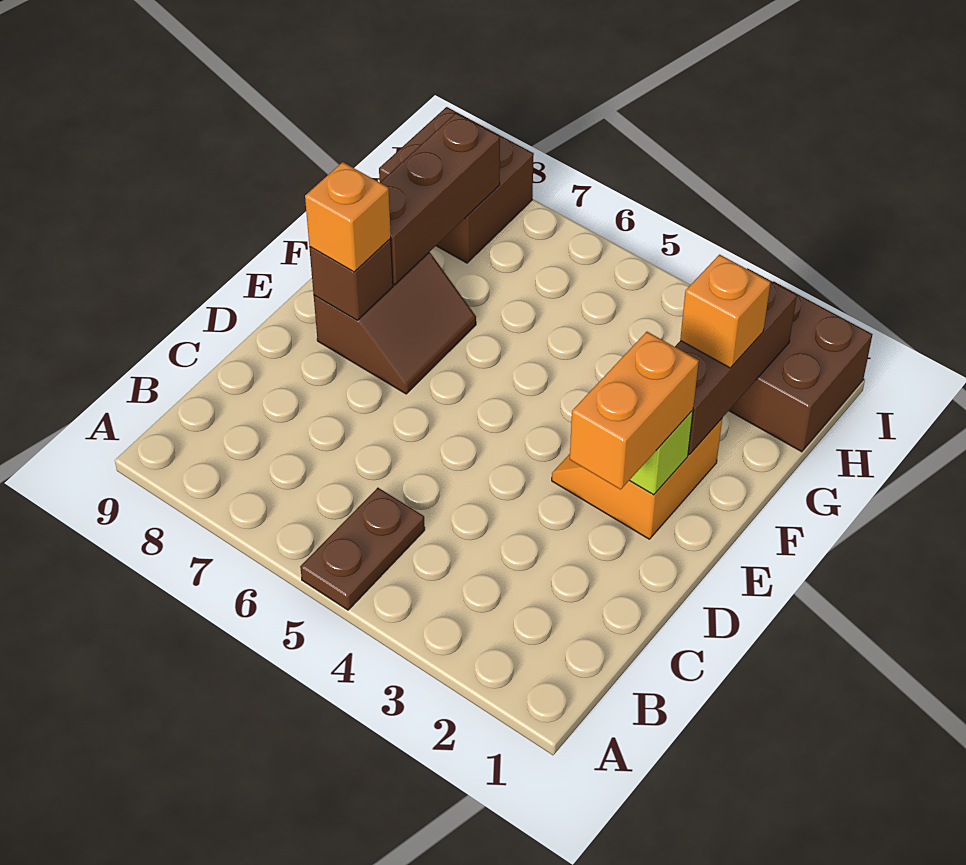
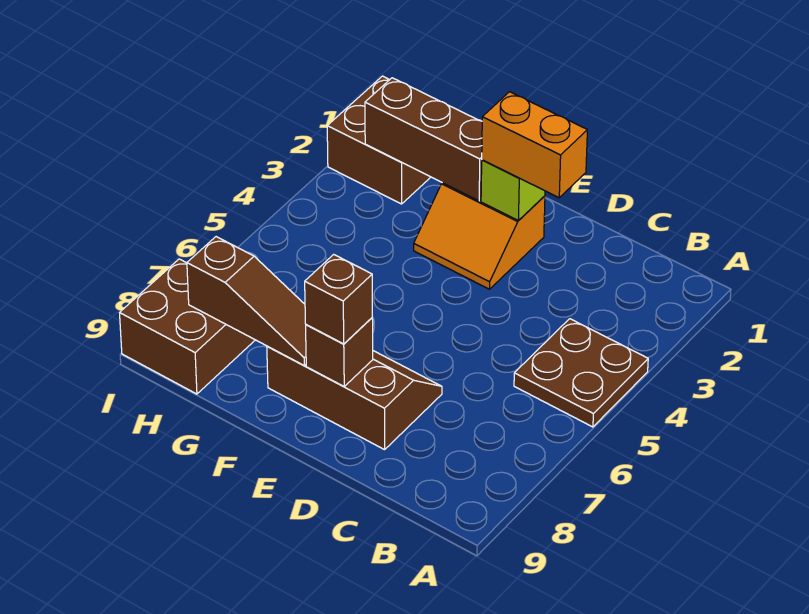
brown plate A5:B5 level 1 -> brown plate A4:B5 level 1
brown slope E7:F8 level 1 top 8 -> brown slope D7:F8 level 1 top 8
orange brick E8 level 3 -> brown brick E8 level 3
brown brick F8:H8 level 2 -> brown slope F8:H8 level 2 top H
orange brick G2 level 3 -> none

